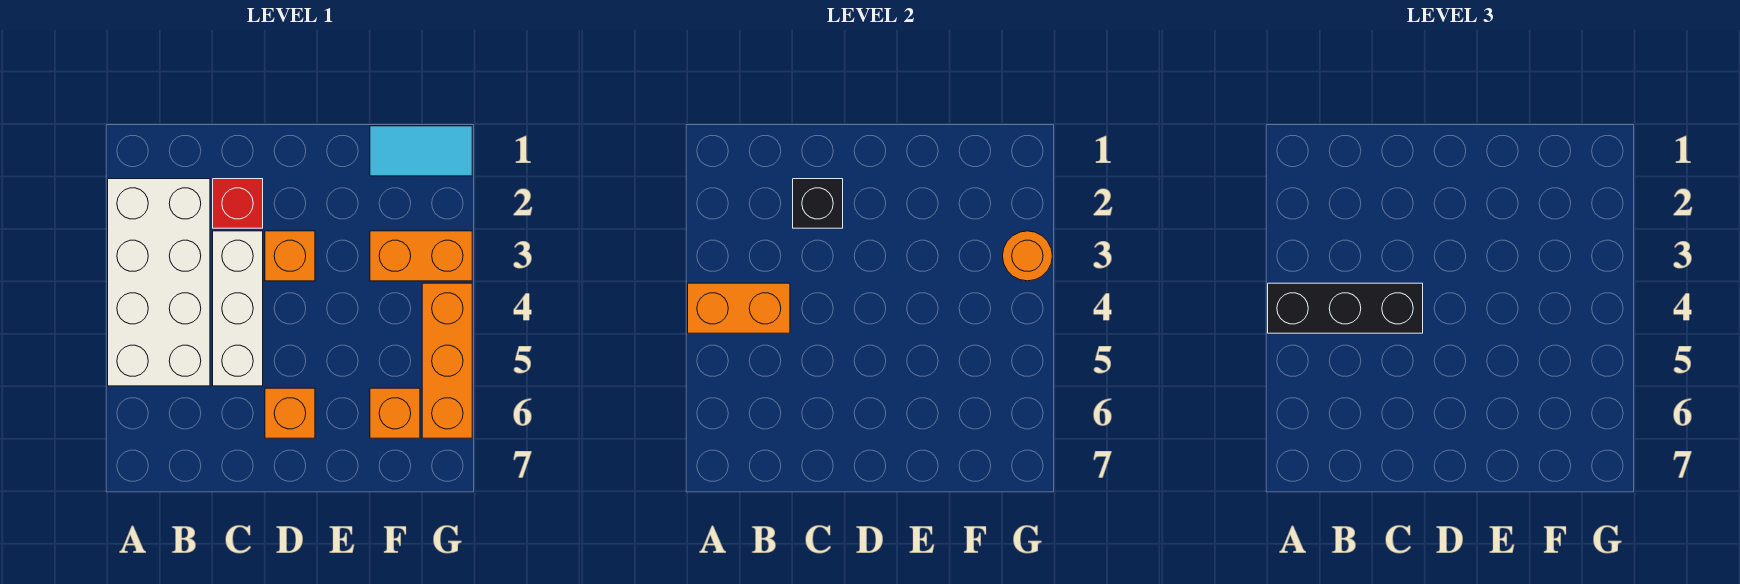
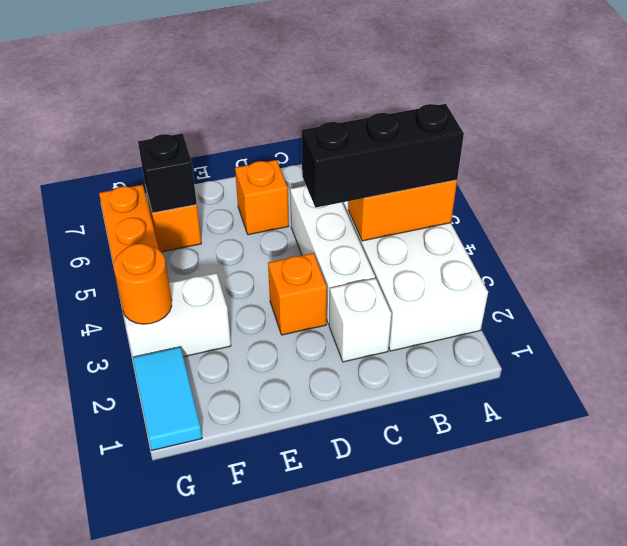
red brick C2 level 1 -> white brick C2 level 1
black brick C2 level 2 -> black brick F6 level 2
cyan tile F1:G1 level 1 -> cyan tile G1:G2 level 1
orange brick F3:G3 level 1 -> white brick F3:G3 level 1

